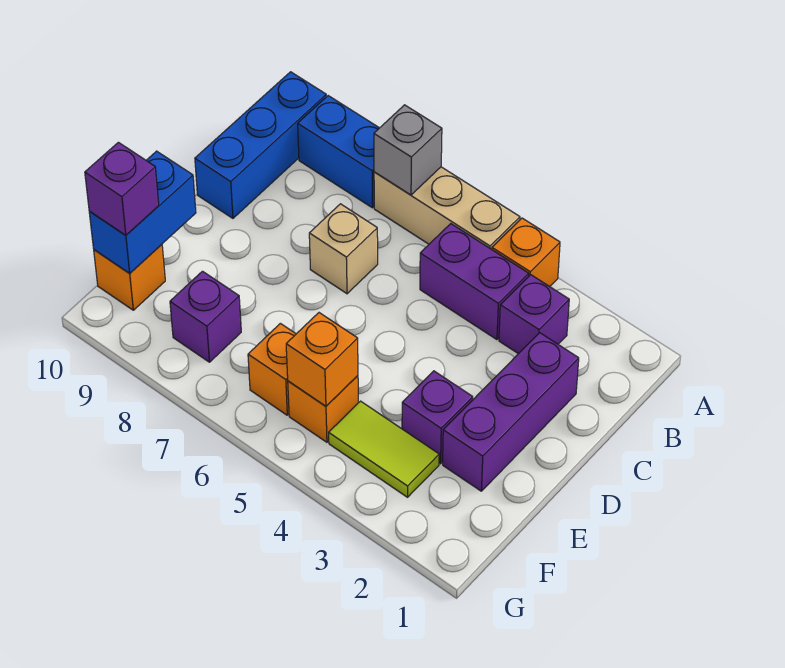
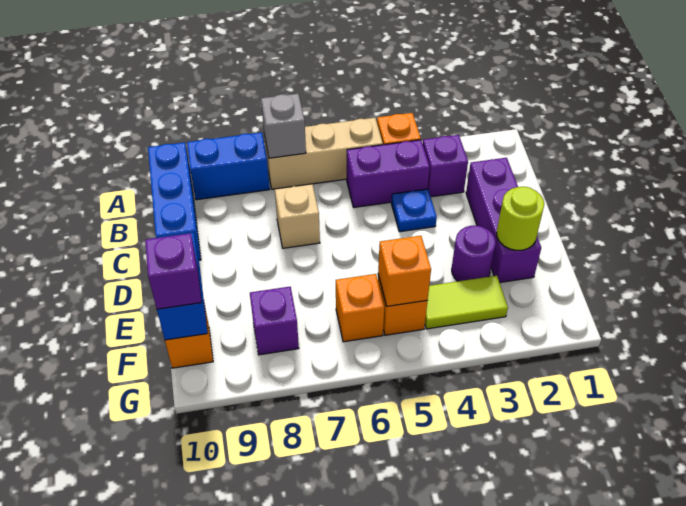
none -> blue plate C4 level 1
none -> lime round brick E2 level 2
purple brick E3 level 1 -> purple round brick E3 level 1

